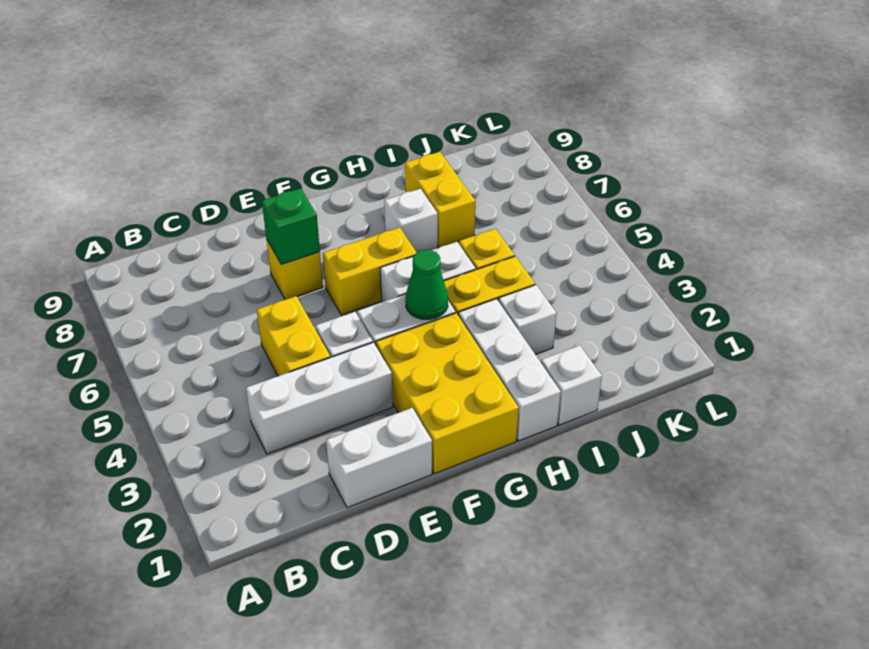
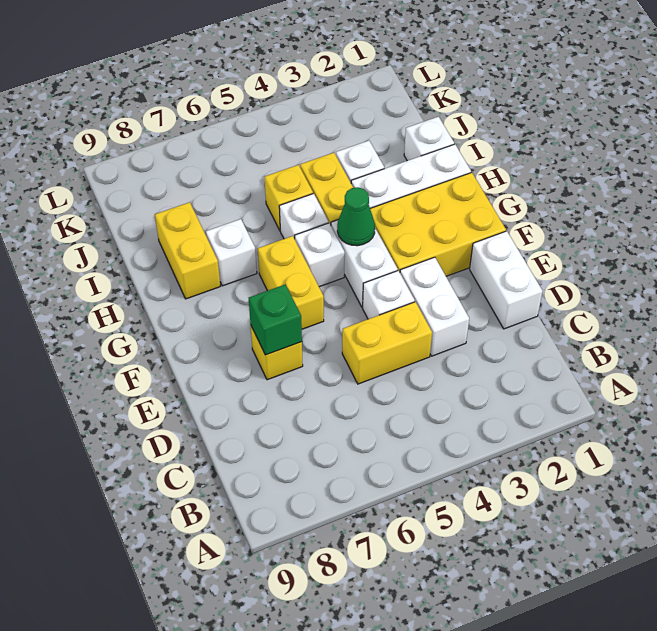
white brick C3:E3 level 1 -> white brick D3:E3 level 1
yellow brick I7:I8 level 1 -> yellow brick H8:I8 level 1

